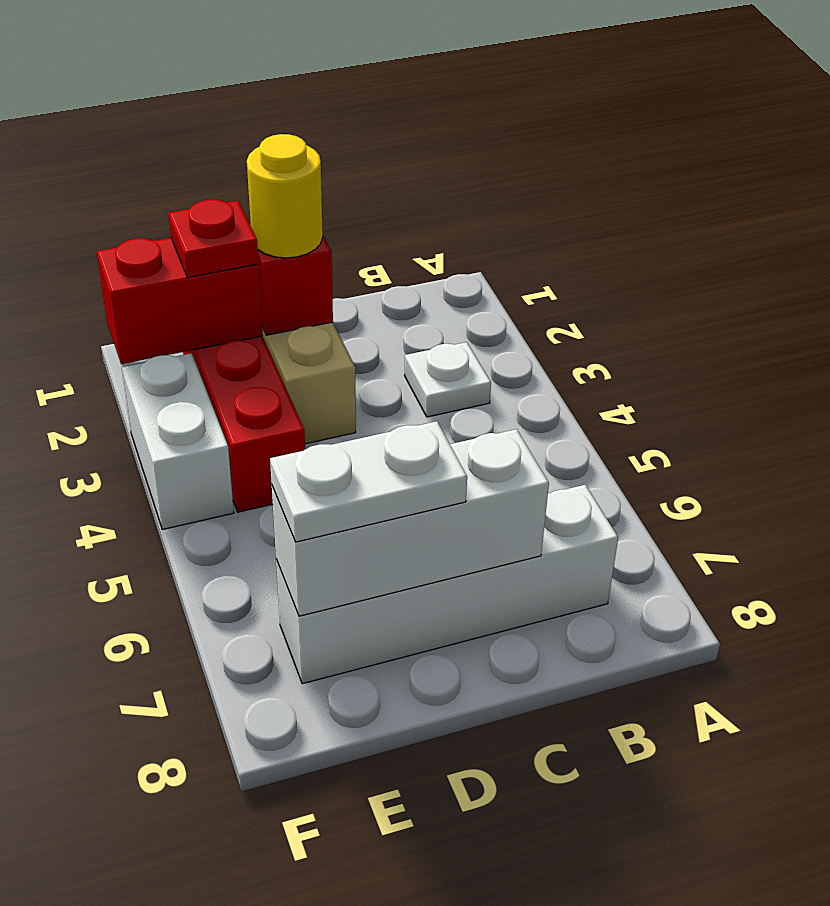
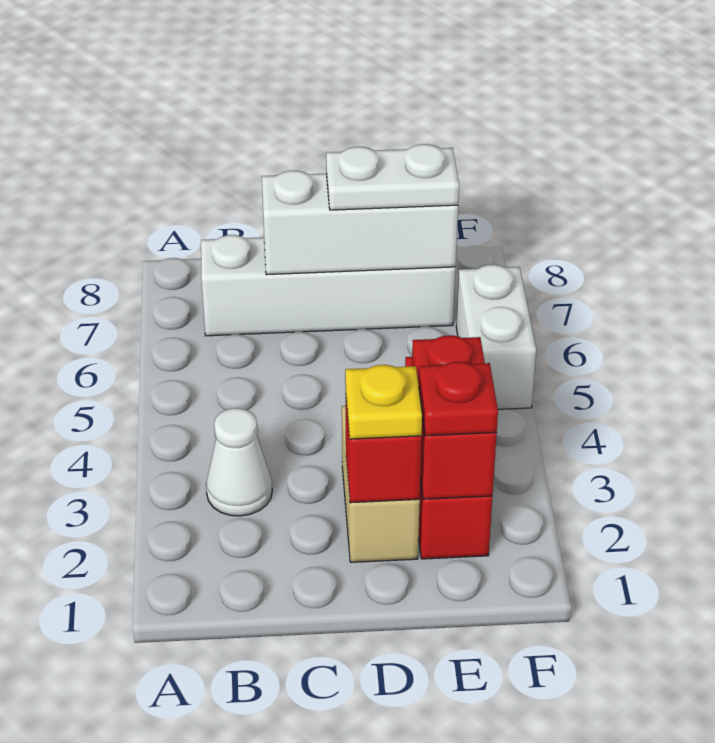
white plate B3 level 1 -> white cone B3 level 1
yellow round brick D2 level 3 -> yellow plate D2 level 3
red brick E2:F2 level 2 -> red brick E2:E3 level 2
white brick F3:F4 level 1 -> white brick F5:F6 level 1

